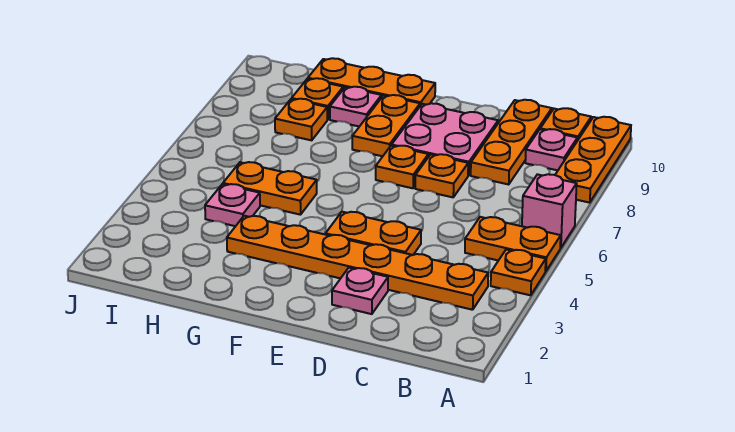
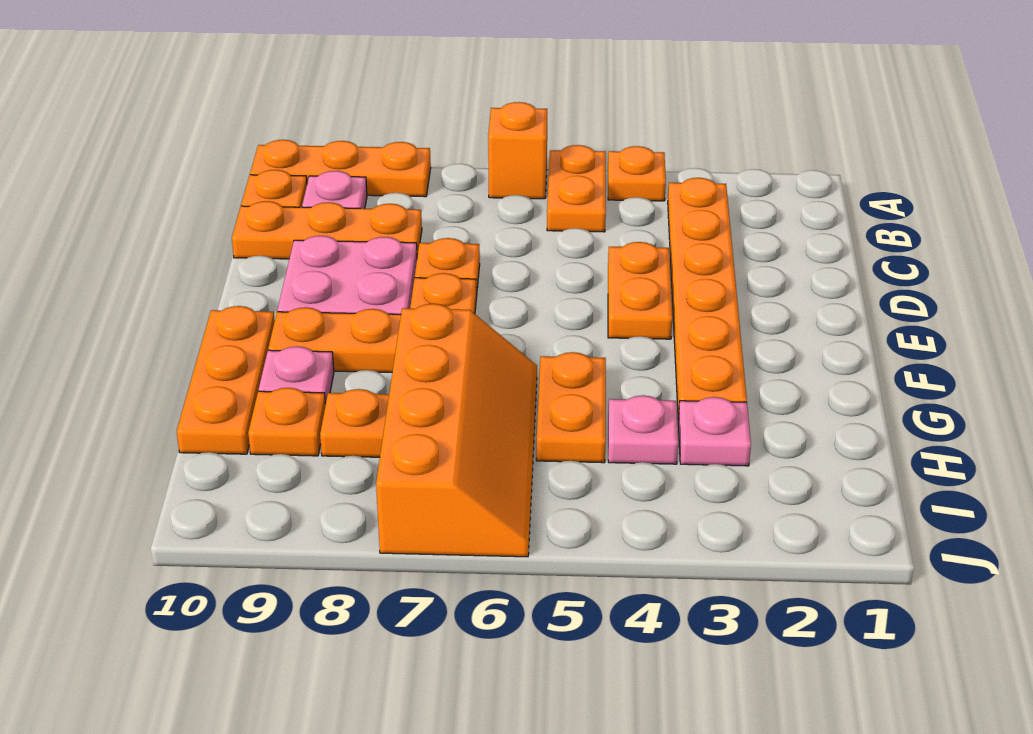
pink brick A6 level 1 -> orange brick A6 level 1
pink plate D2 level 1 -> pink plate H3 level 1
none -> orange slope G6:J7 level 1 top 7

